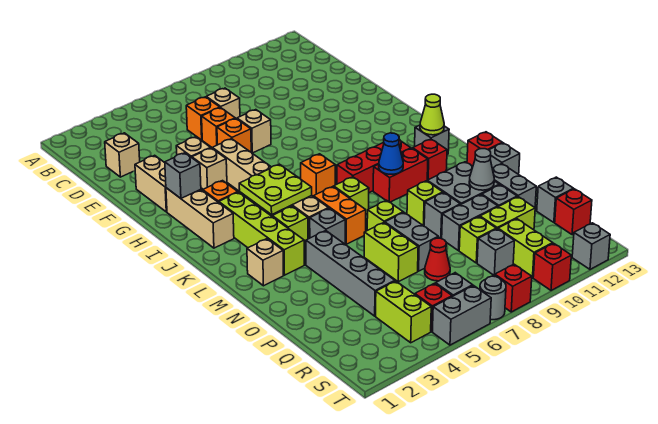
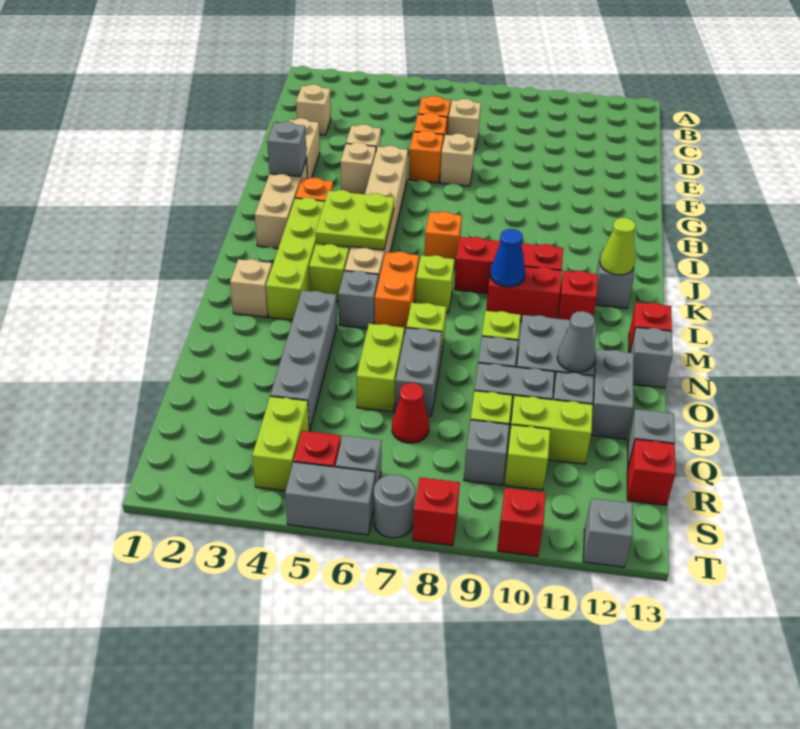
lime brick R10:S10 level 1 -> lime brick R10 level 1

